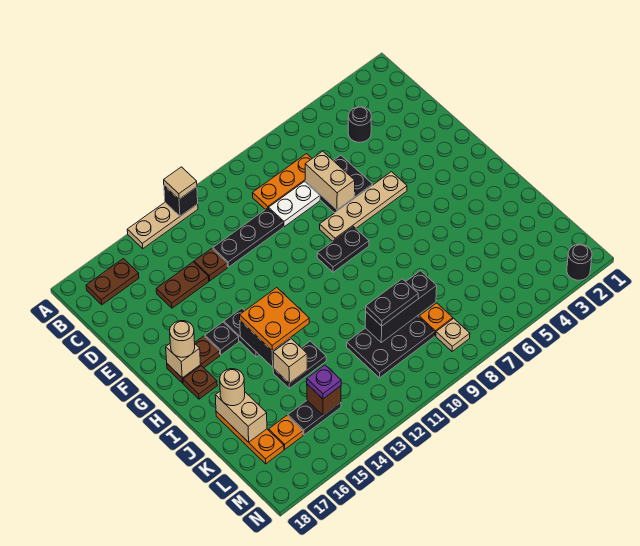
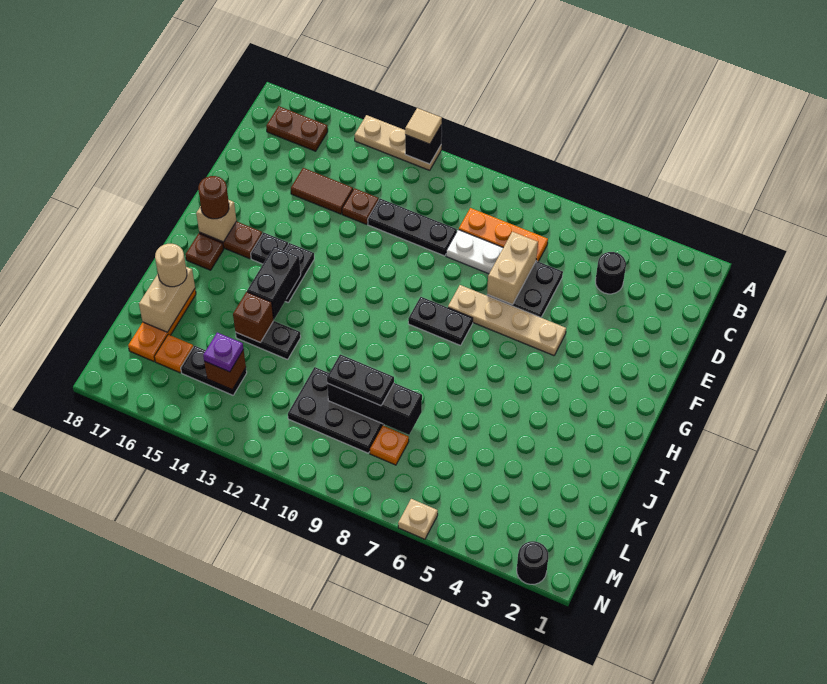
brown plate D14:D15 level 1 -> brown tile D14:D15 level 1
tan round brick G17 level 3 -> brown round brick G17 level 3
orange plate H13:I14 level 3 -> none
tan brick J14 level 2 -> brown brick J14 level 2
tan plate M8 level 1 -> tan plate N6 level 1

